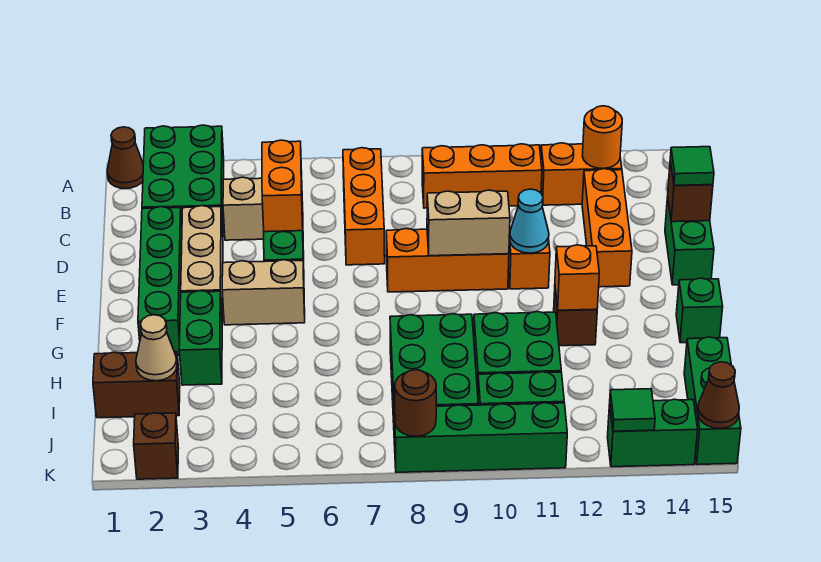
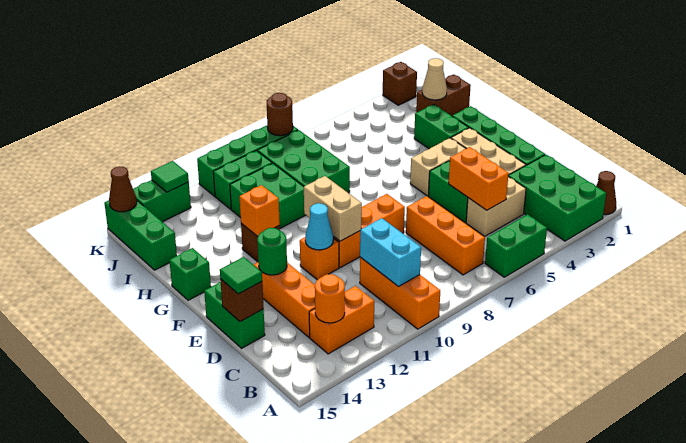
none -> green brick A5:A6 level 1
orange brick B9:B11 level 1 -> orange brick A10:C10 level 1
none -> cyan brick B10:C10 level 2
tan brick E9:E10 level 2 -> tan brick E10:F10 level 2
none -> green round brick E13 level 2

